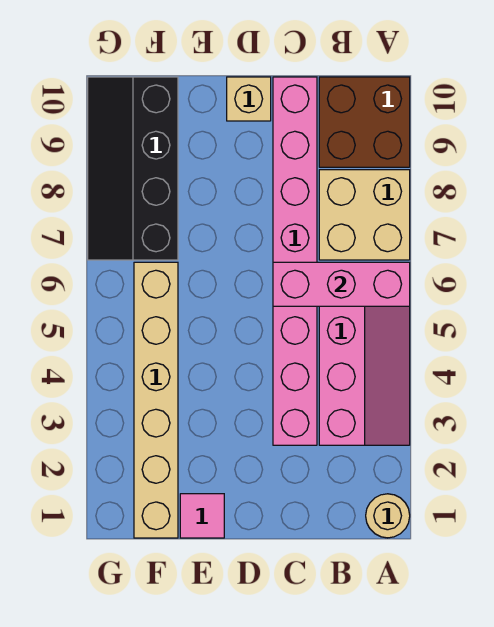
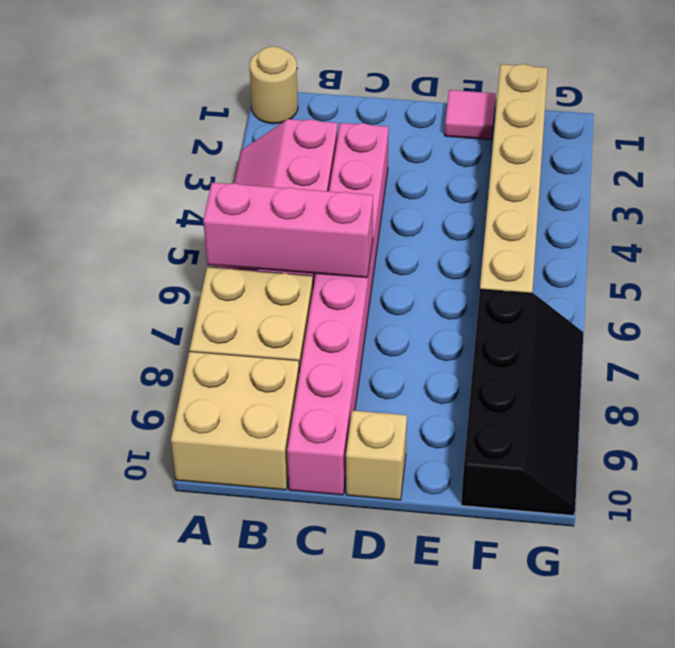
brown brick A9:B10 level 1 -> tan brick A9:B10 level 1

